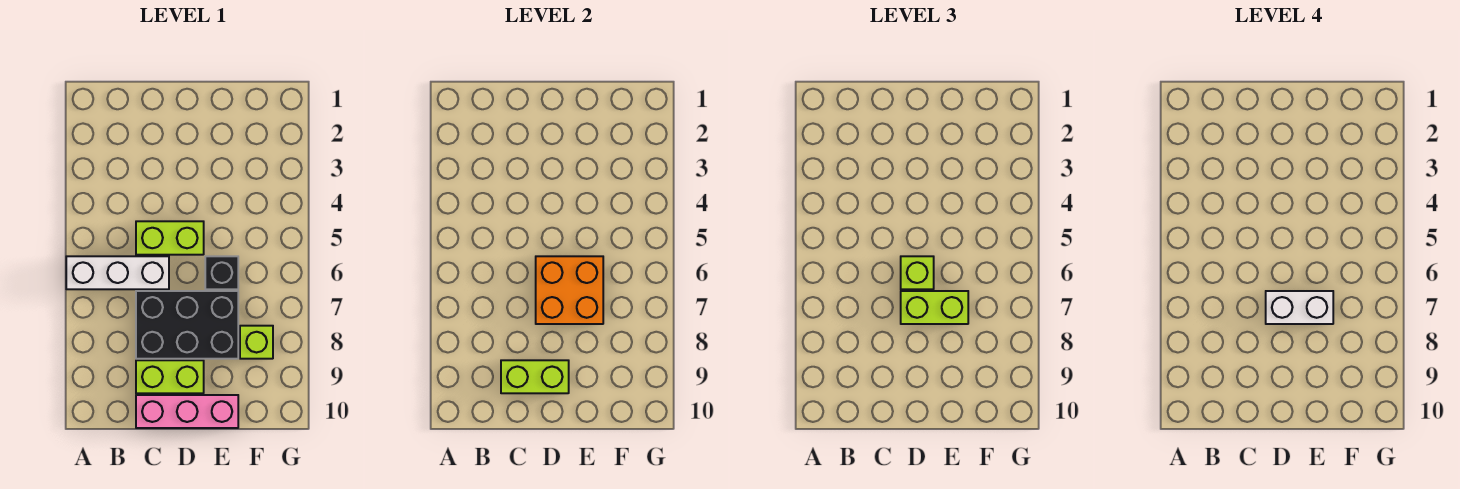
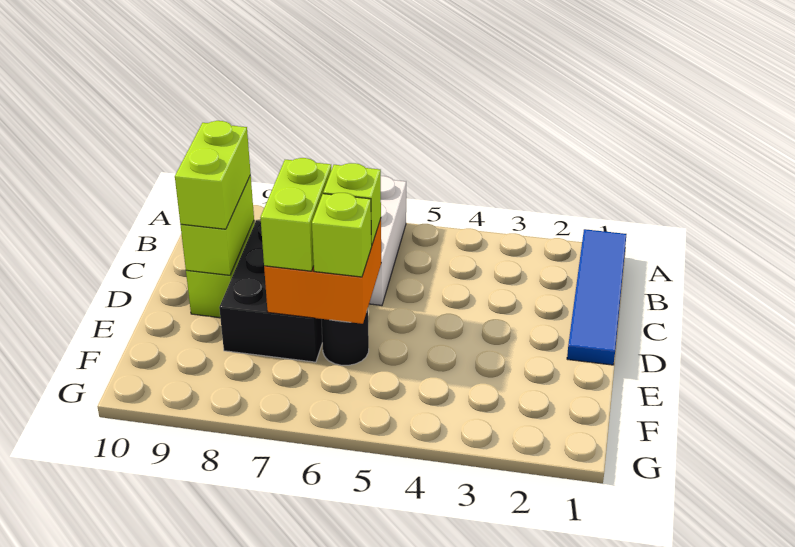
none -> blue tile A1:D1 level 1
lime brick C5:D5 level 1 -> lime brick C9:D9 level 3
pink brick C10:E10 level 1 -> none
white brick D7:E7 level 4 -> none
black brick E6 level 1 -> black round brick E6 level 1
lime brick F8 level 1 -> lime brick E6 level 3

